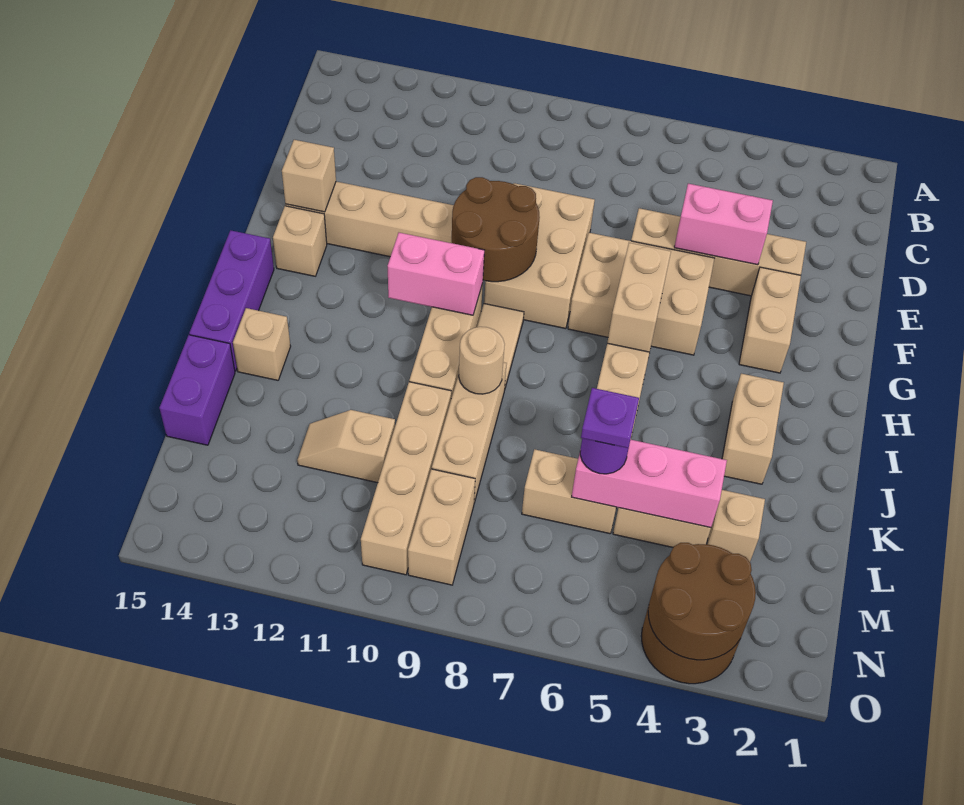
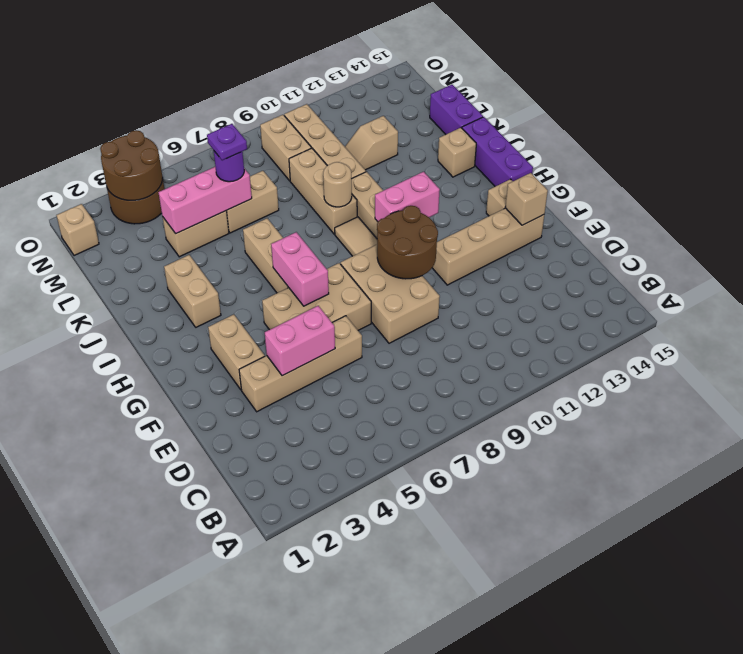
tan brick G6:H6 level 2 -> pink brick G6:H6 level 2
tan brick L3 level 1 -> tan brick N1 level 1
tan slope L11:L12 level 1 top 11 -> tan slope L11:L12 level 1 top 12

